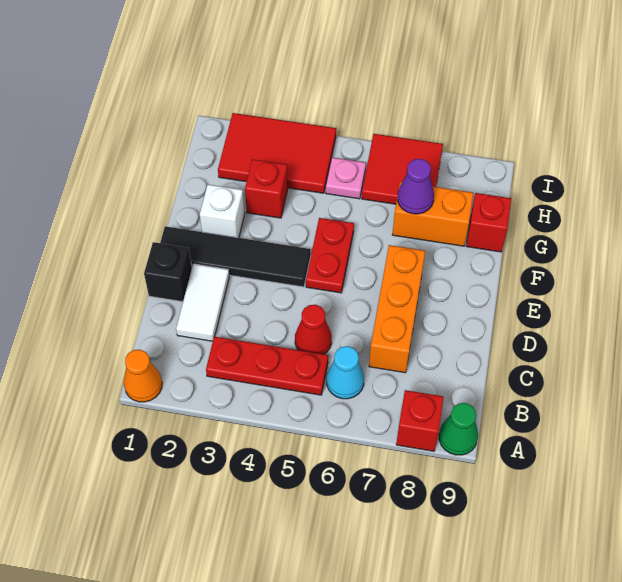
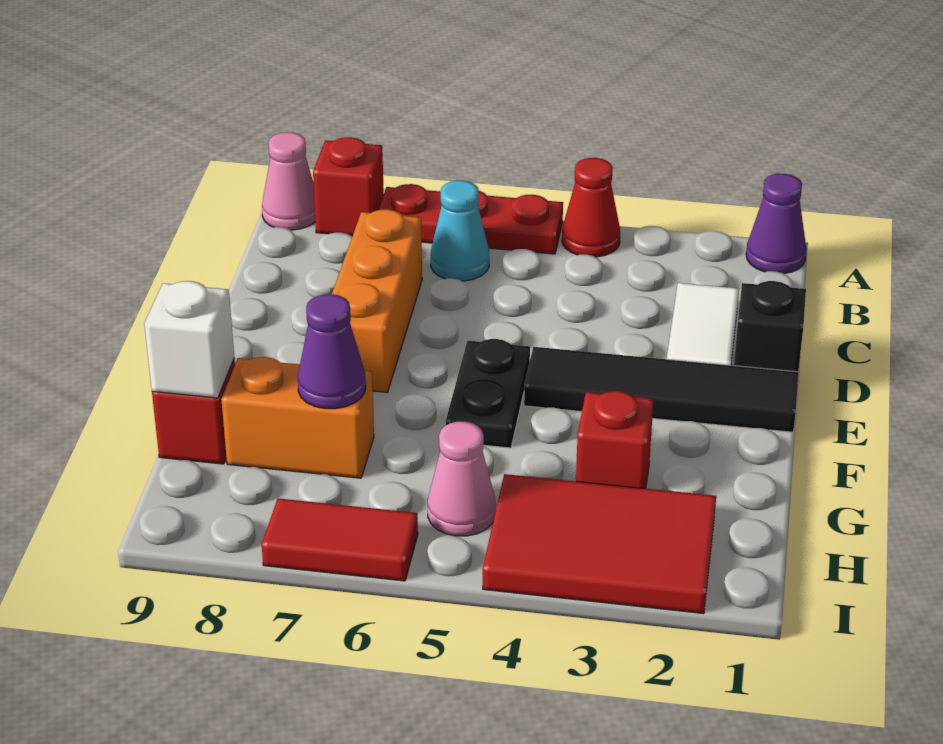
orange cone A1 level 1 -> purple cone A1 level 1
green cone A9 level 1 -> pink cone A9 level 1
red plate B3:B5 level 1 -> red plate A5:A7 level 1
red cone C5 level 1 -> red cone A4 level 1
red plate E5:F5 level 1 -> black plate E5:F5 level 1
white brick F2 level 1 -> white brick G9 level 2
pink plate H5 level 1 -> pink cone H5 level 1
red tile H6:I7 level 1 -> red tile I6:I7 level 1

